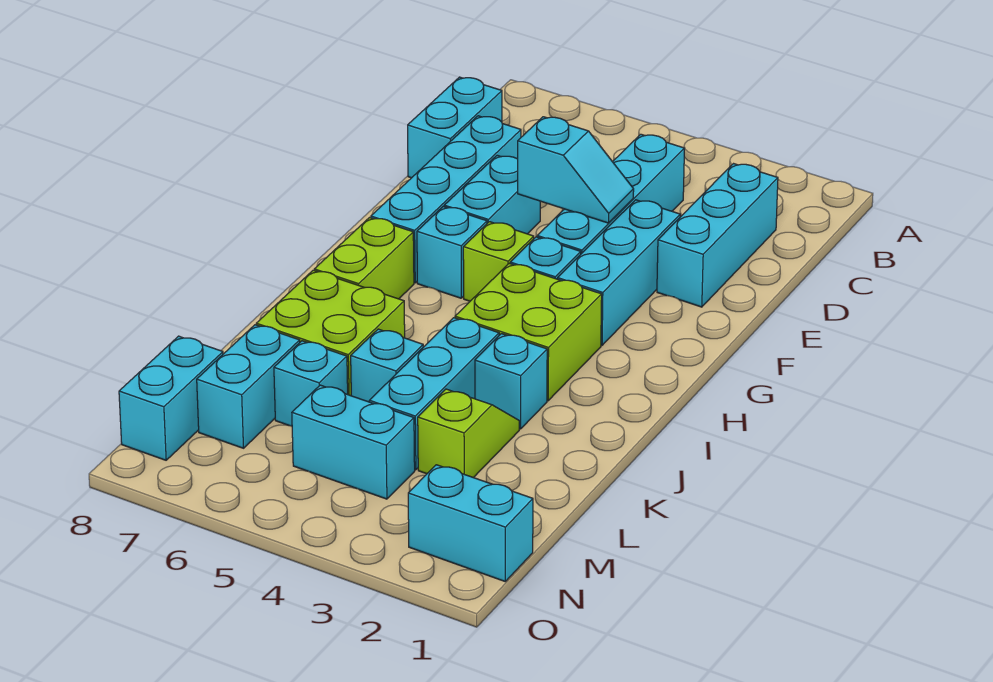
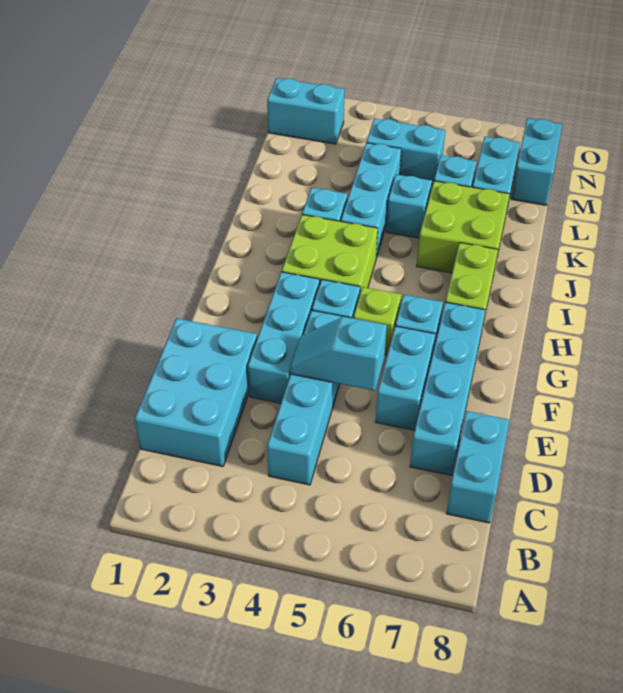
cyan brick C2:E2 level 1 -> cyan brick C1:E2 level 1
lime slope K3:L3 level 1 top L -> none

